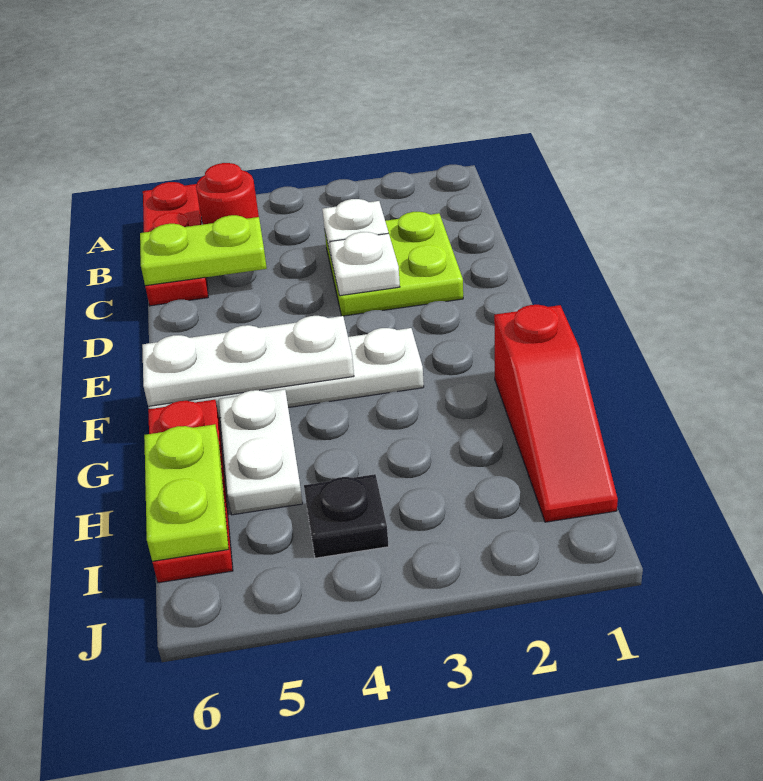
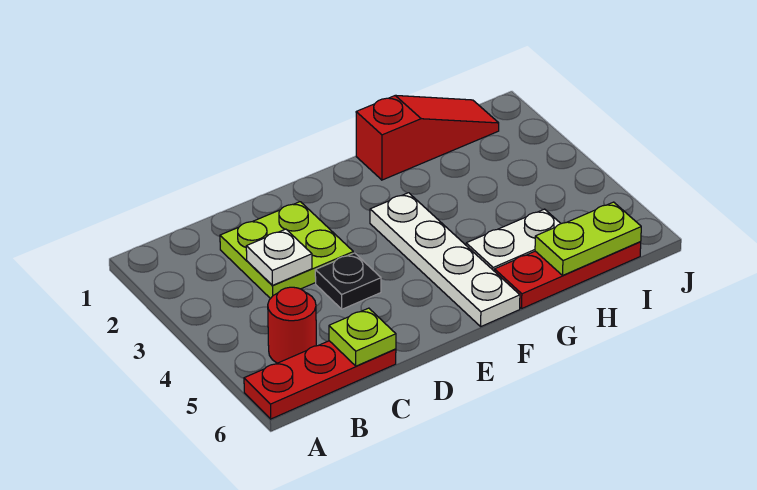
lime plate C5:C6 level 2 -> lime plate C6 level 2
white plate D3 level 2 -> none
white plate F4:F6 level 2 -> none
black plate I4 level 1 -> black plate D4 level 1

